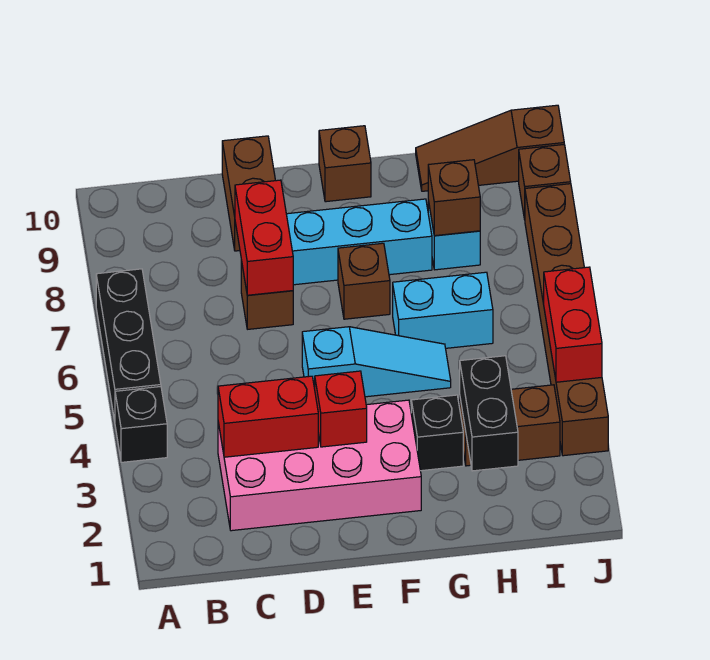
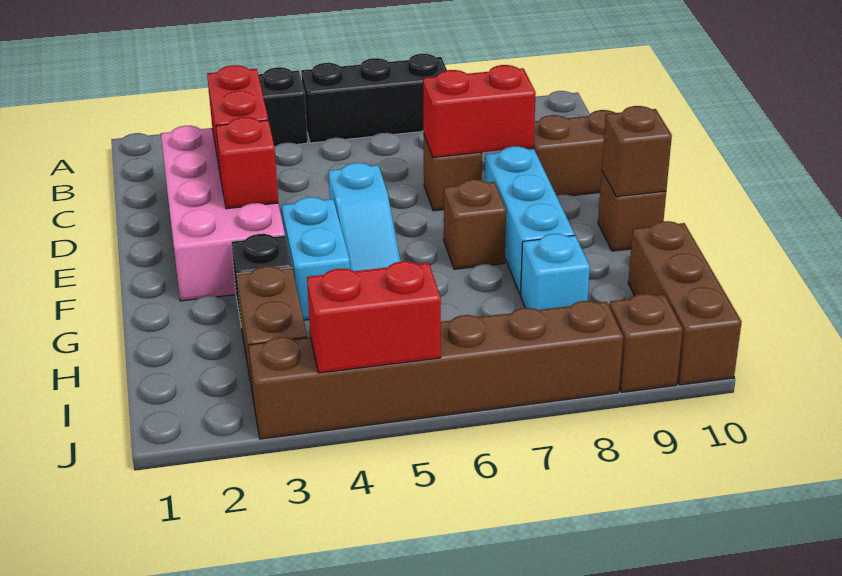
cyan brick G6:H6 level 1 -> cyan brick F4:G4 level 1
black brick H2:H3 level 2 -> none
brown brick H8 level 2 -> brown brick F10 level 2
brown slope H10:J10 level 1 top J -> brown brick H10:J10 level 1

